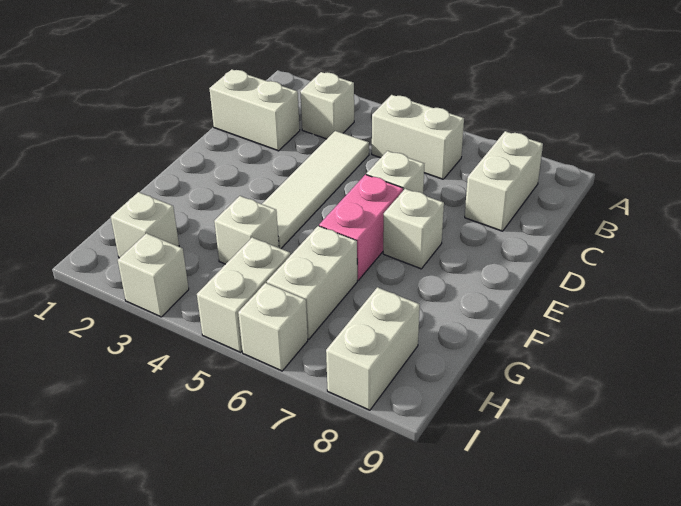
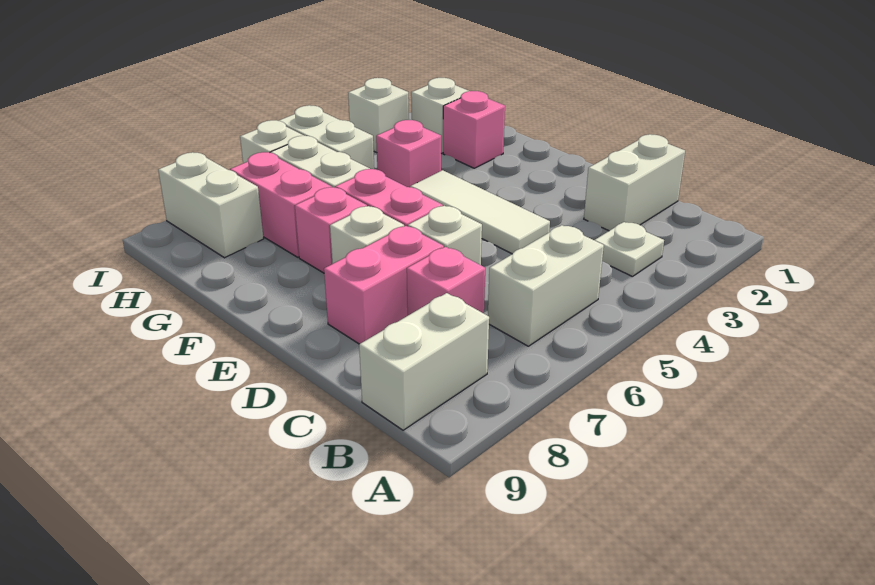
white brick B3 level 1 -> white plate B3 level 1
white brick B8:C8 level 1 -> white brick B8:B9 level 1
white tile C4:F4 level 1 -> white tile D4:F4 level 1
none -> pink brick C7 level 1
none -> pink brick D7:D8 level 1
none -> pink brick F7 level 1
none -> pink brick G2 level 1
white brick G4 level 1 -> pink brick G4 level 1
none -> pink brick G7:H7 level 1

